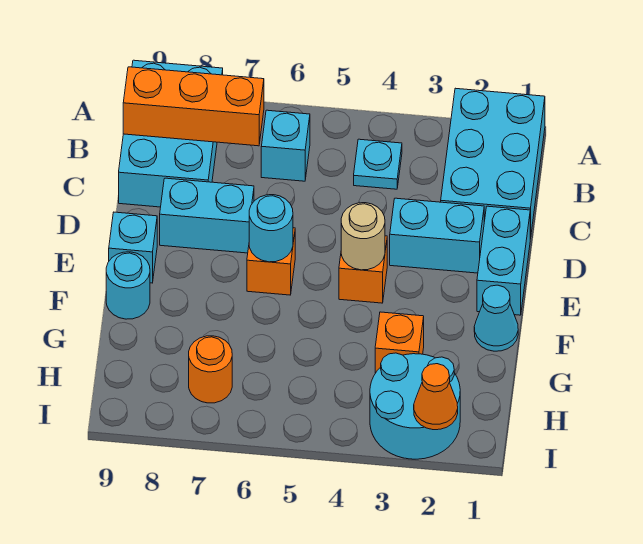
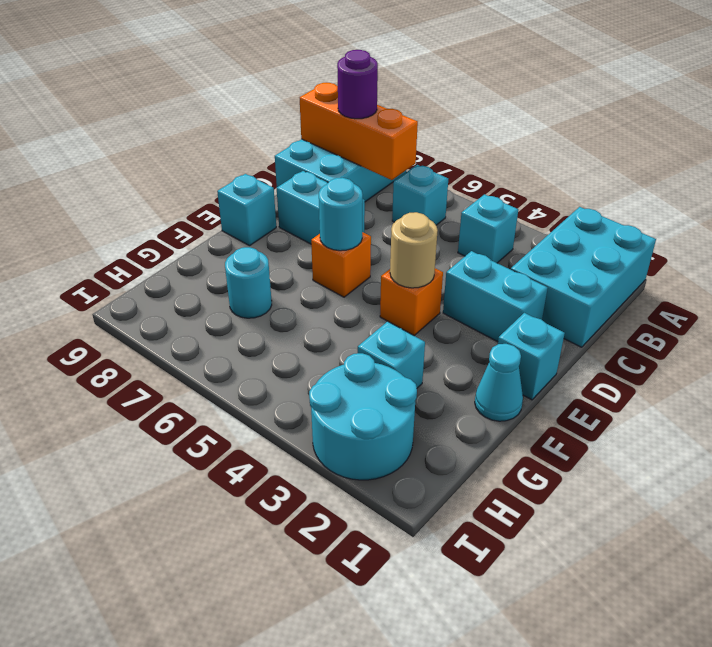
cyan plate B4 level 1 -> cyan brick B4 level 1
none -> purple round brick B8 level 3
cyan brick D1:E1 level 1 -> cyan brick E1 level 1
cyan round brick F9 level 1 -> cyan round brick G7 level 1
orange brick G3 level 1 -> cyan brick G3 level 1
orange round brick H7 level 1 -> none
orange cone I2 level 2 -> none

